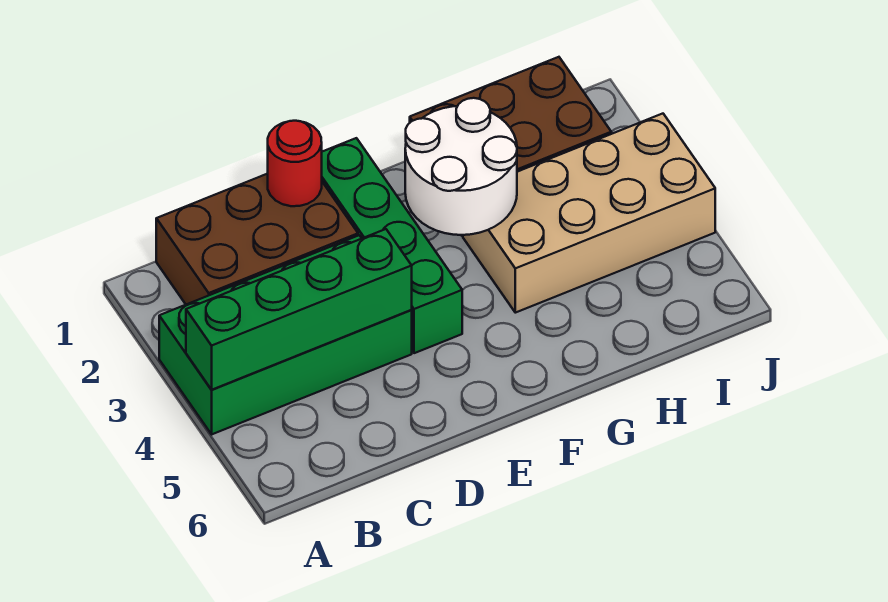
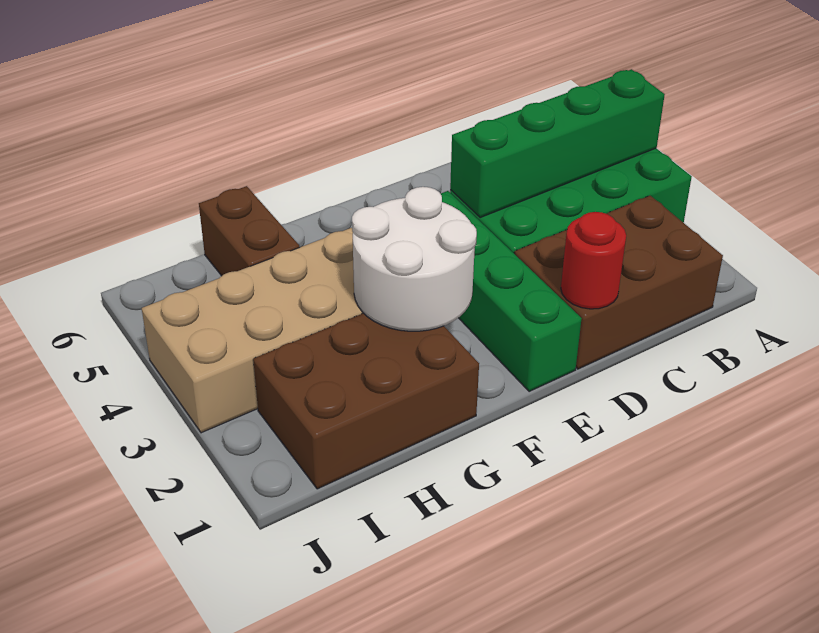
none -> brown brick H5:H6 level 1

